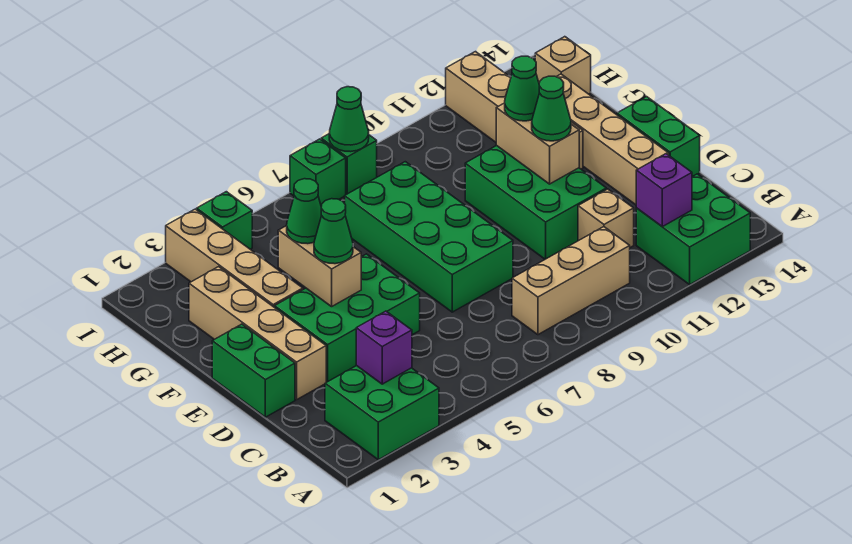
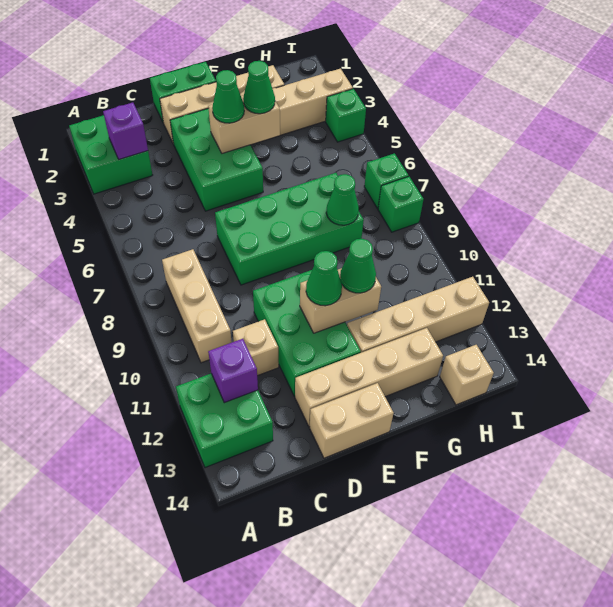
green brick D10:F11 level 1 -> green brick D10:E12 level 1
green brick D14:E14 level 1 -> tan brick D14:E14 level 1
green cone I8 level 2 -> green cone G8 level 2

